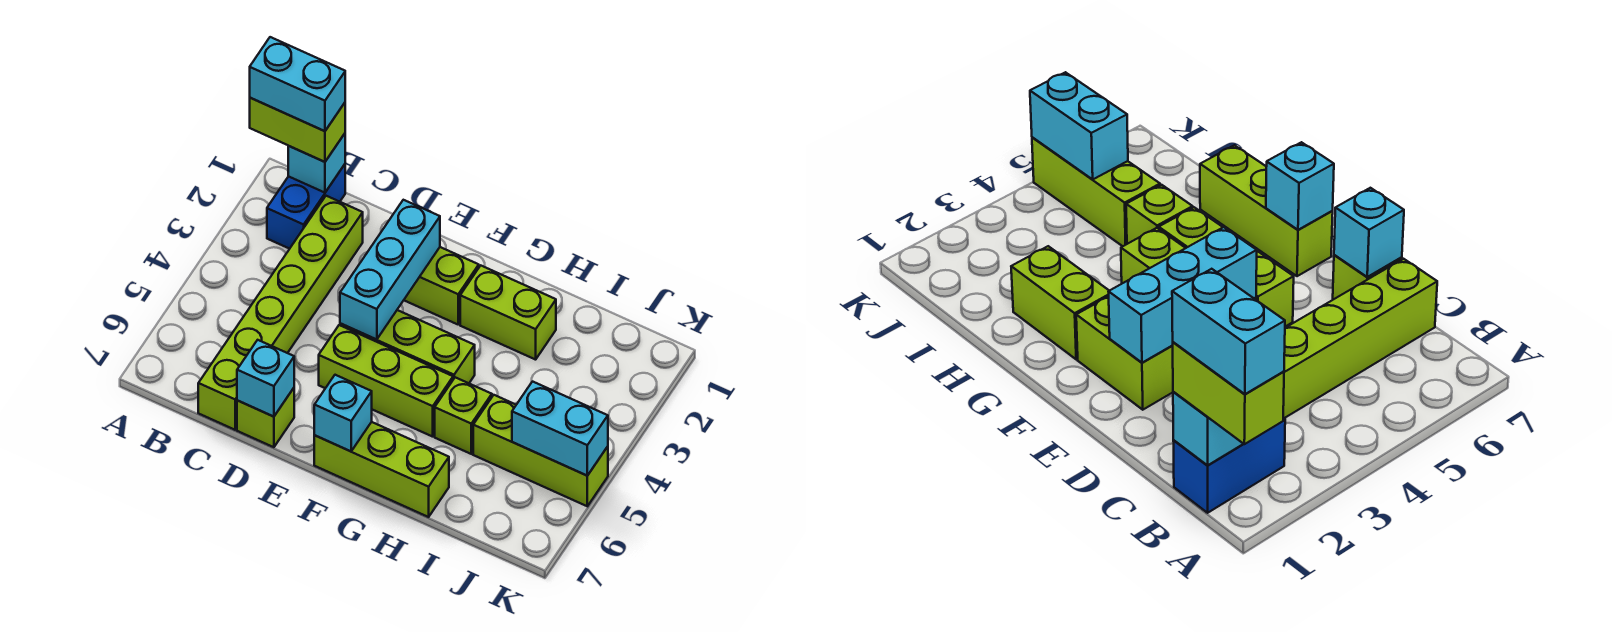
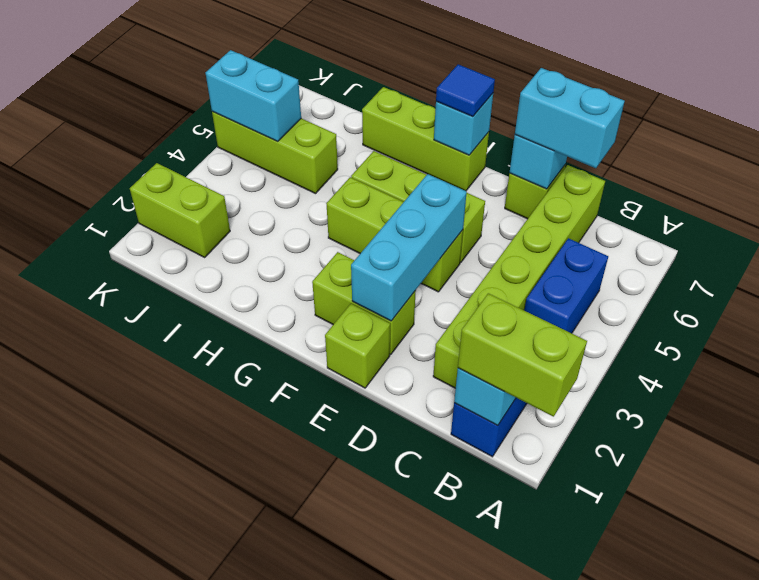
cyan brick A1:B1 level 4 -> cyan brick C7:D7 level 3
none -> blue brick B4:B5 level 1
none -> blue tile F7 level 3
lime brick G2:H2 level 1 -> lime brick J2:K2 level 1
lime brick H5 level 1 -> lime brick E1 level 1

